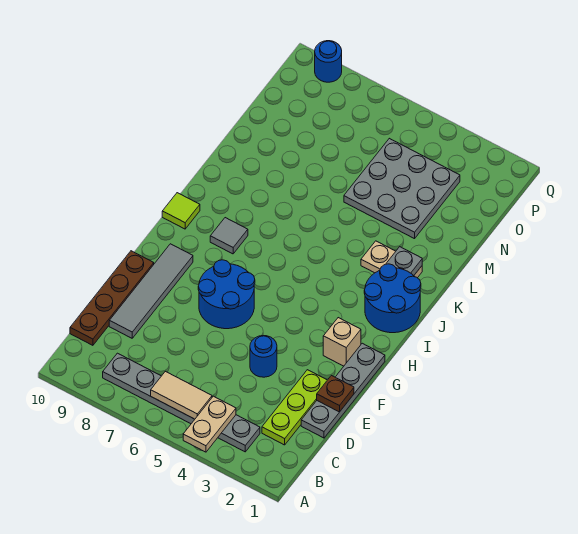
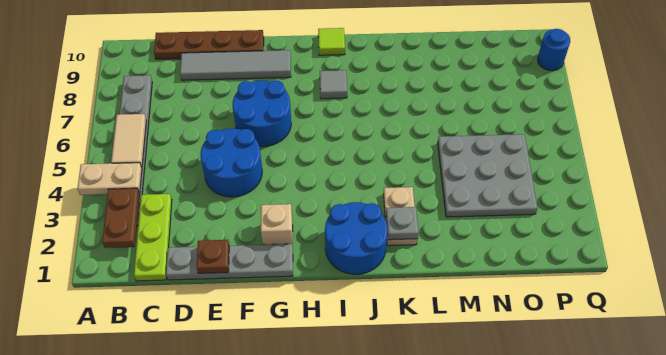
none -> brown plate B2:B3 level 2
lime plate C2:E2 level 1 -> lime plate C1:C3 level 1
blue round brick E4 level 1 -> blue round brick E4:F5 level 1

